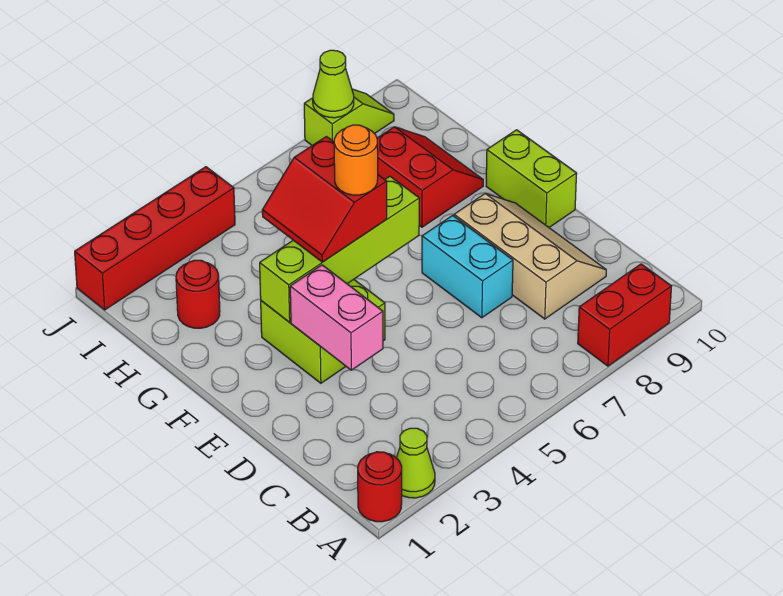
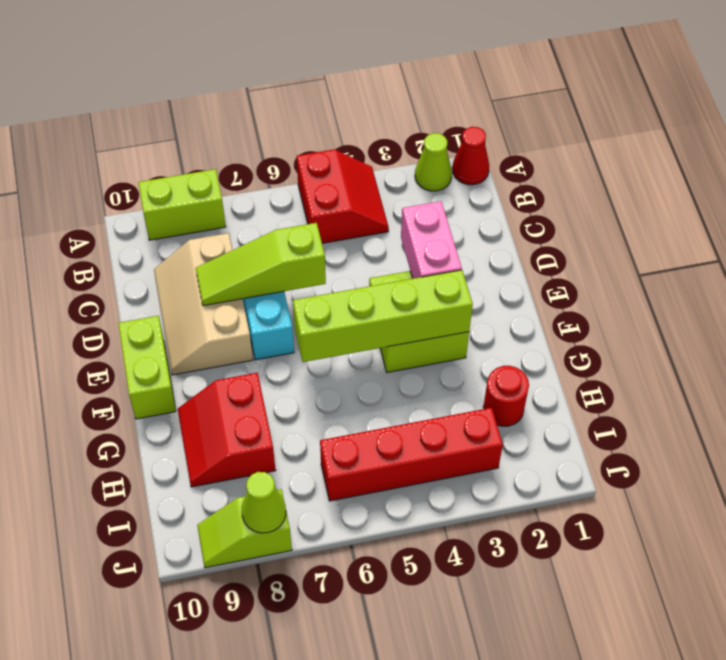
red round brick A1 level 1 -> red cone A1 level 1
red brick A8:A9 level 1 -> lime brick A8:A9 level 1
none -> lime slope D6:D8 level 2 top 6
red slope F4:G5 level 3 top 5 -> red slope A4:B5 level 1 top 5
orange round brick F5 level 4 -> none
red brick J1:J4 level 1 -> red brick I3:I6 level 1

